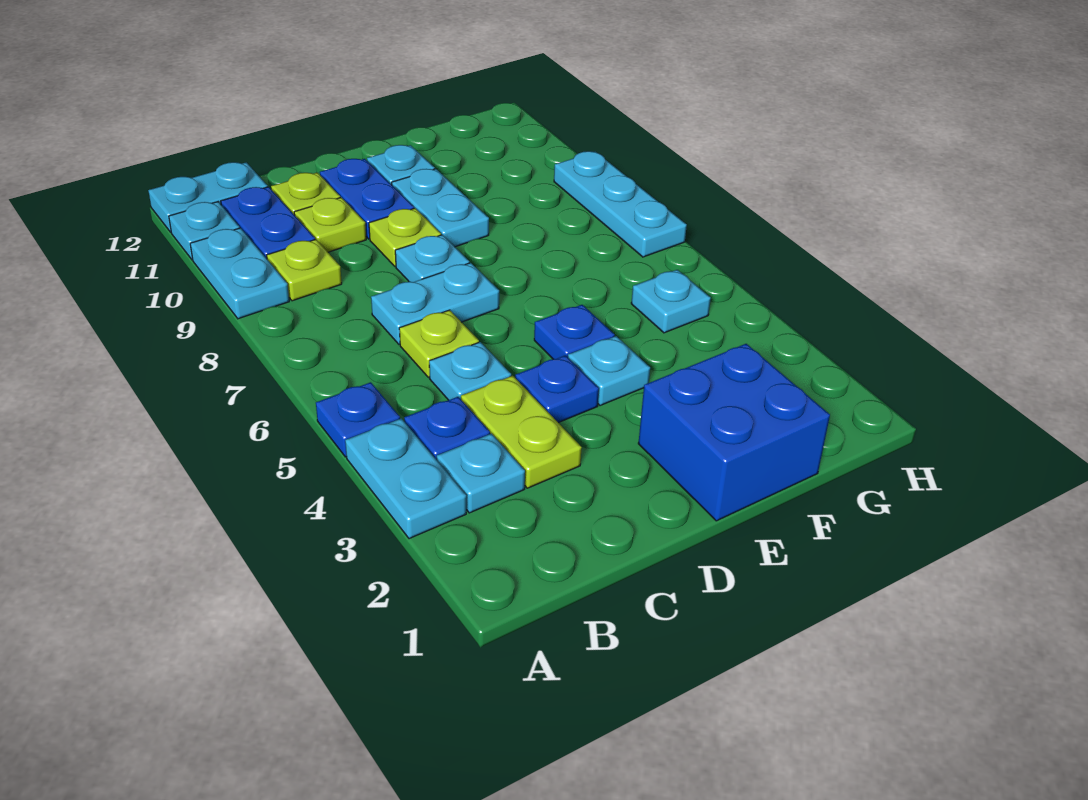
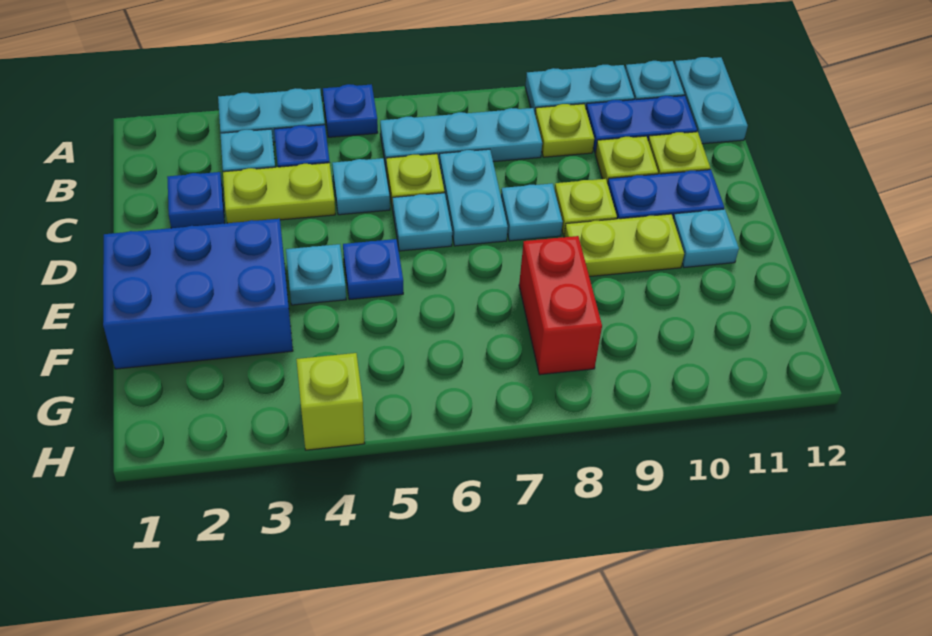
blue plate D4 level 1 -> blue plate C2 level 1
blue brick E1:F2 level 1 -> blue brick E1:F3 level 1
cyan plate E9:E10 level 1 -> lime plate E9:E10 level 1
none -> red brick F8:G8 level 1
cyan plate G5 level 1 -> cyan plate D6 level 1
none -> lime brick H4 level 1
cyan plate H7:H9 level 1 -> cyan plate B6:B8 level 1

